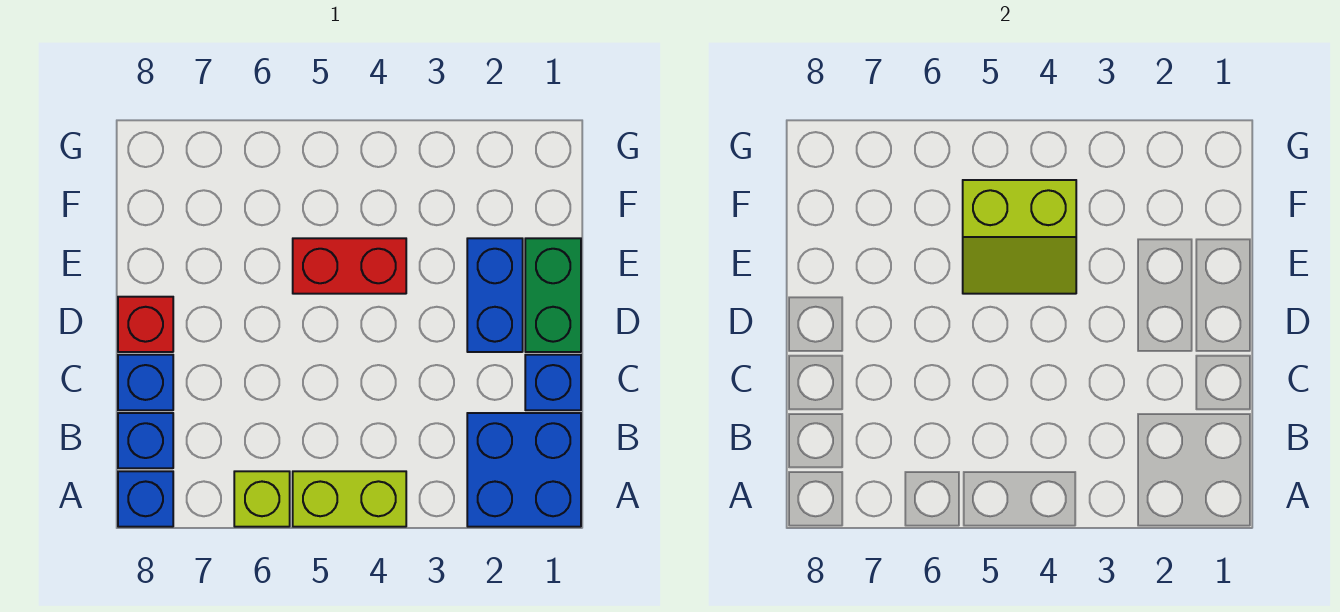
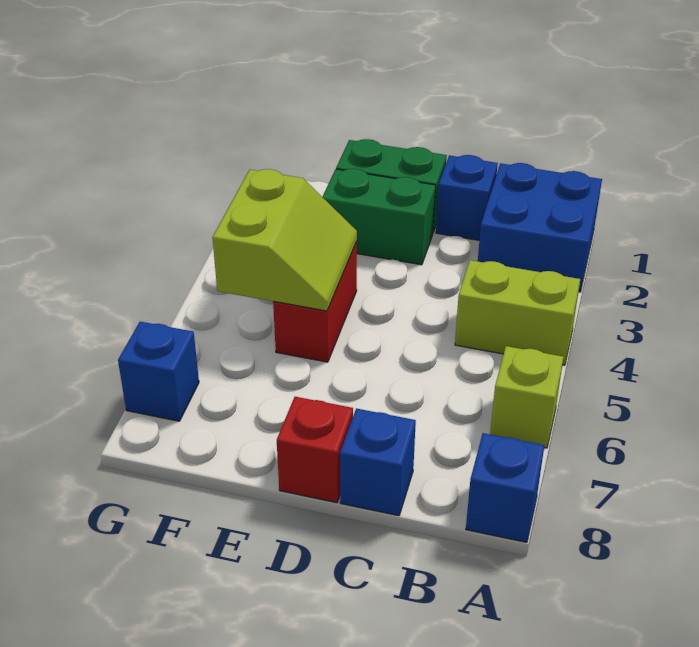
lime brick A4:A5 level 1 -> lime brick A4:B4 level 1
blue brick B8 level 1 -> blue brick G7 level 1
blue brick D2:E2 level 1 -> green brick D2:E2 level 1

